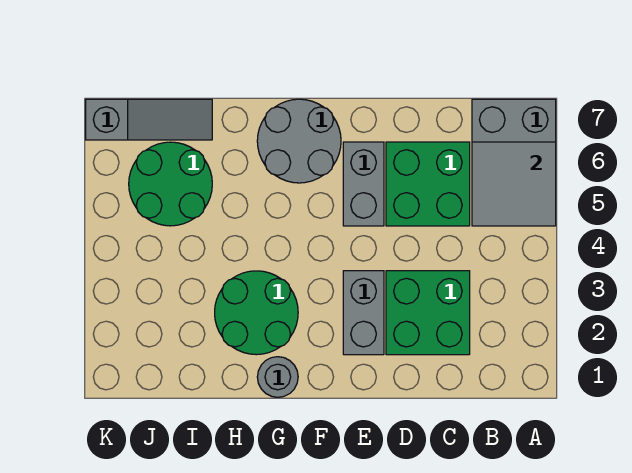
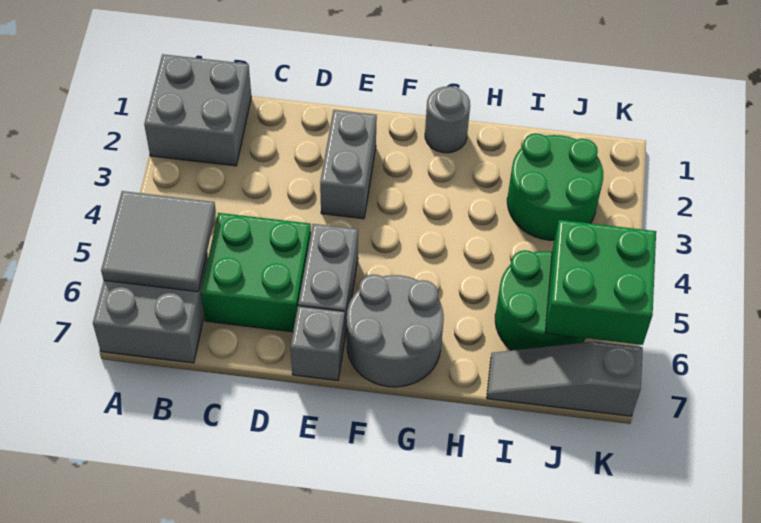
none -> grey brick A1:B2 level 1
green brick C2:D3 level 1 -> green brick J5:K6 level 2
none -> grey brick E7 level 1
green round brick G2:H3 level 1 -> green round brick I2:J3 level 1

